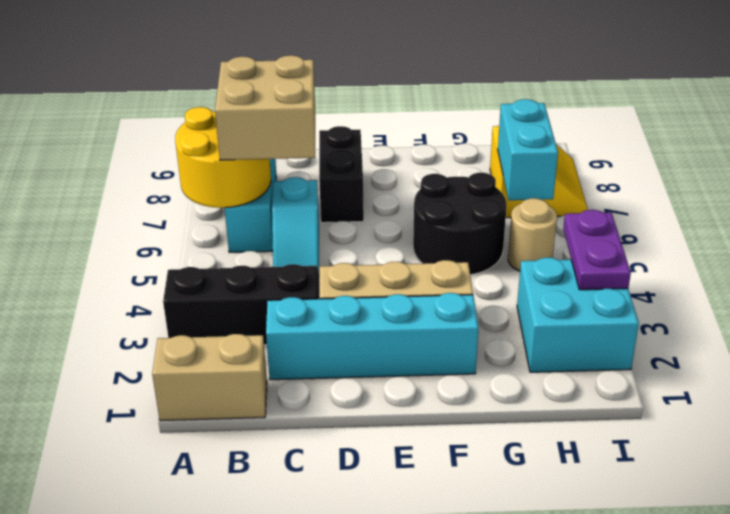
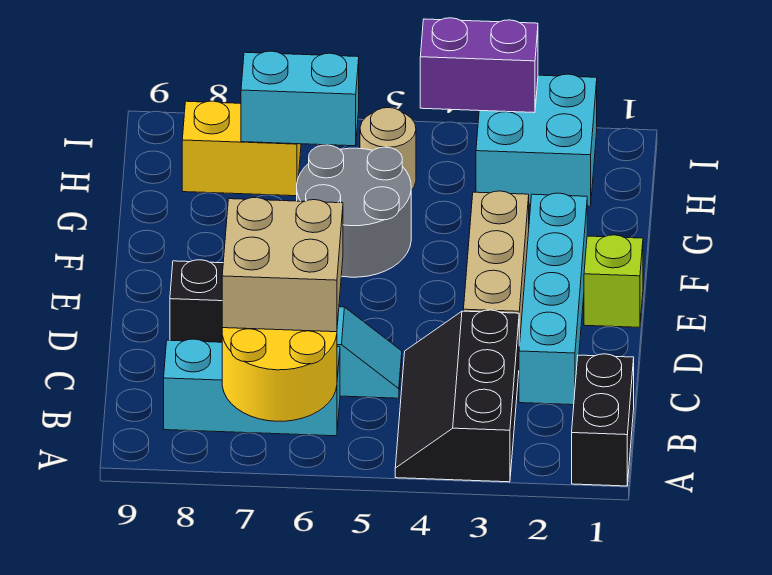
tan brick A1:B1 level 1 -> black brick A1:B1 level 1
none -> lime brick E1 level 1
black round brick F5:G6 level 1 -> grey round brick F5:G6 level 1
purple plate I3:I4 level 2 -> purple brick I3:I4 level 2

